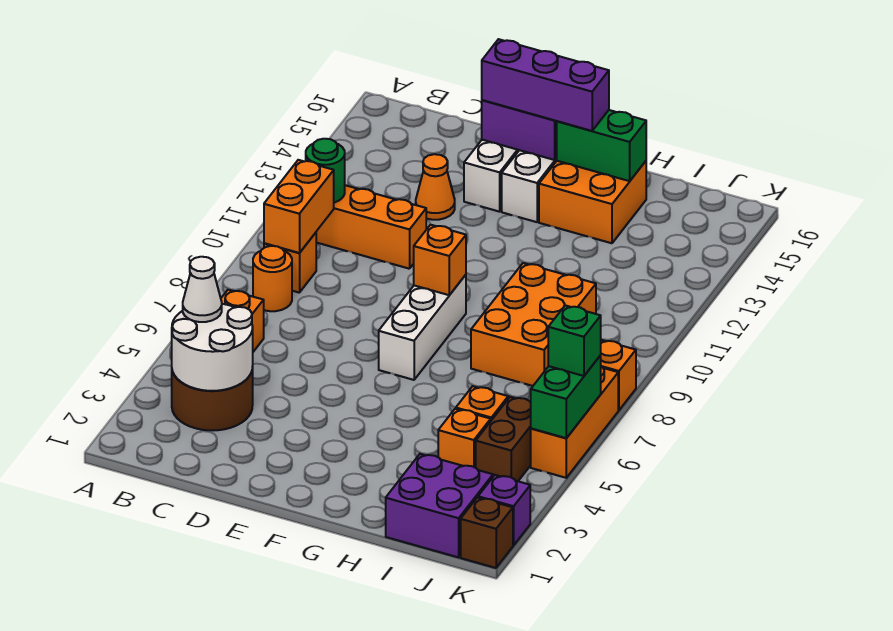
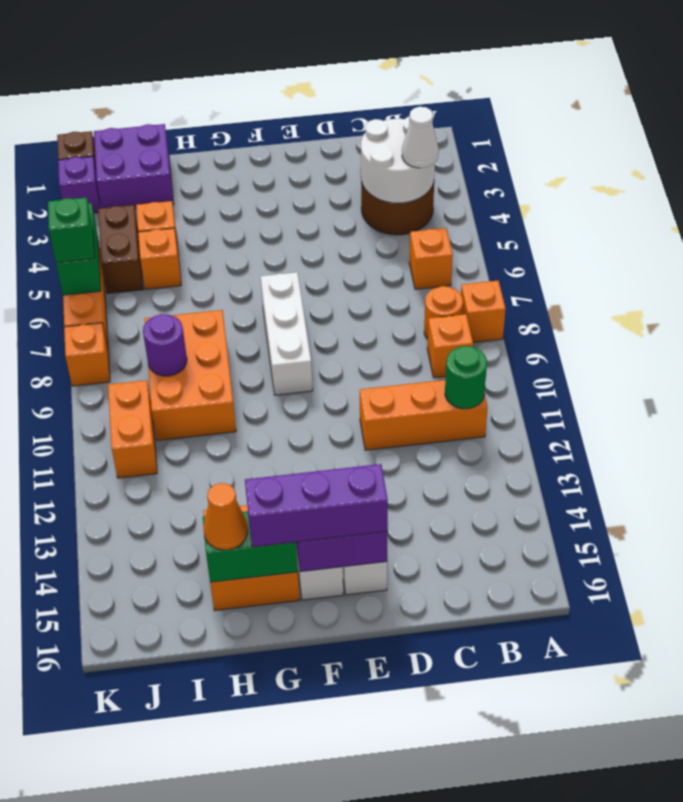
orange brick B9:B10 level 2 -> orange brick J10:J11 level 1
orange cone D13 level 1 -> orange cone H15 level 3
orange brick F9 level 2 -> orange brick A8 level 1
none -> purple round brick I9 level 2

